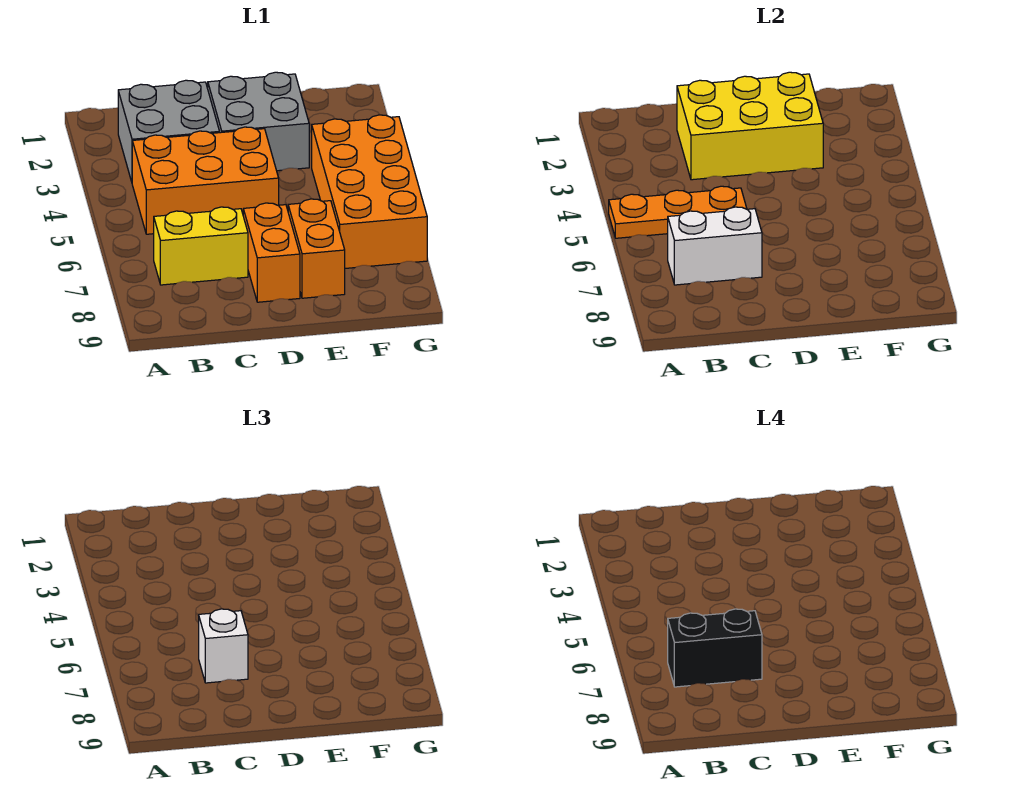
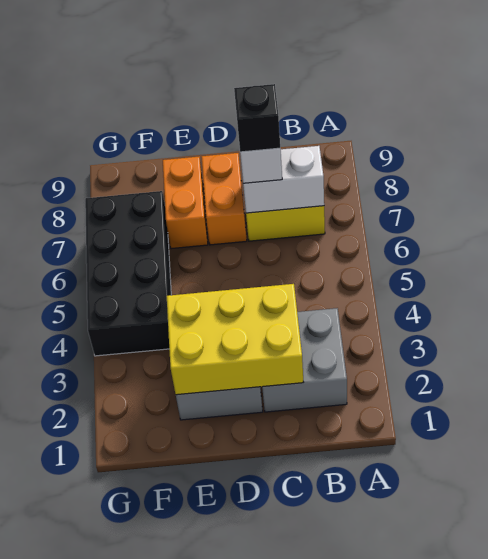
orange plate A5:C5 level 2 -> none
orange brick B4:D5 level 1 -> none
black brick B7:C7 level 4 -> black brick C7 level 4
orange brick F4:G7 level 1 -> black brick F4:G7 level 1

